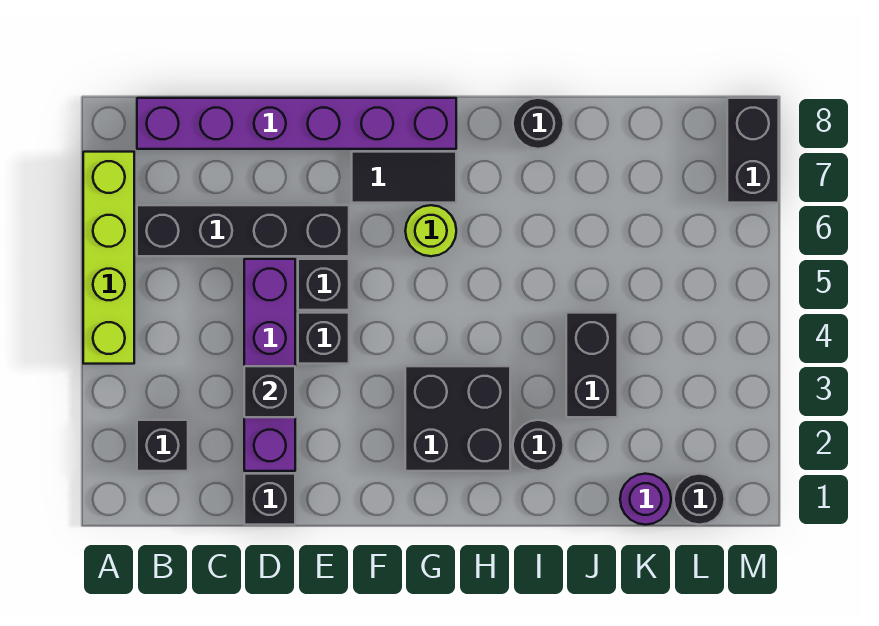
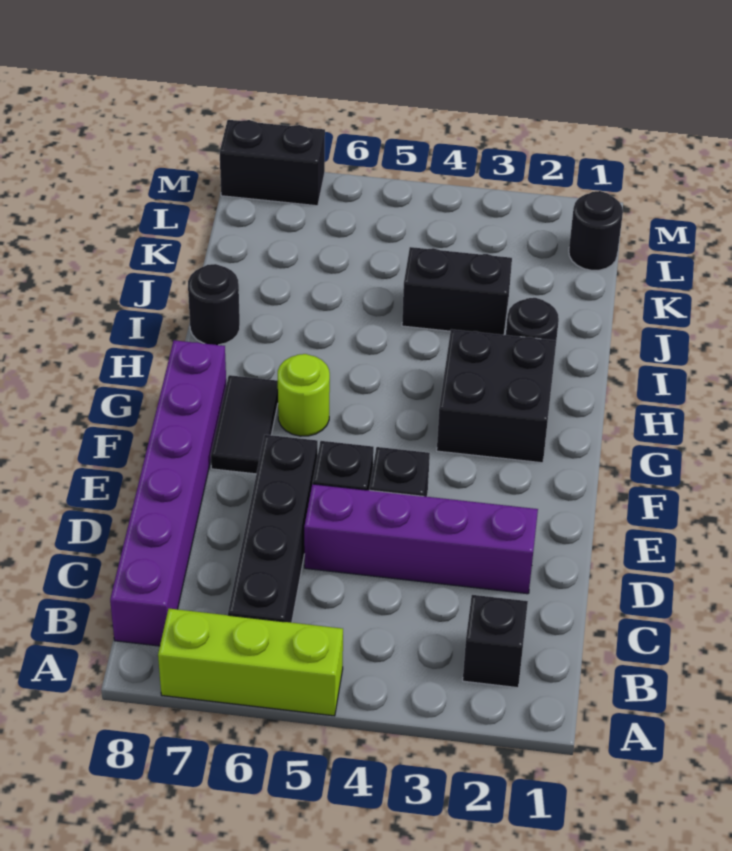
lime brick A4:A7 level 1 -> lime brick A5:A7 level 1
black brick D1 level 1 -> none
black brick D3 level 2 -> none
purple round brick K1 level 1 -> none

